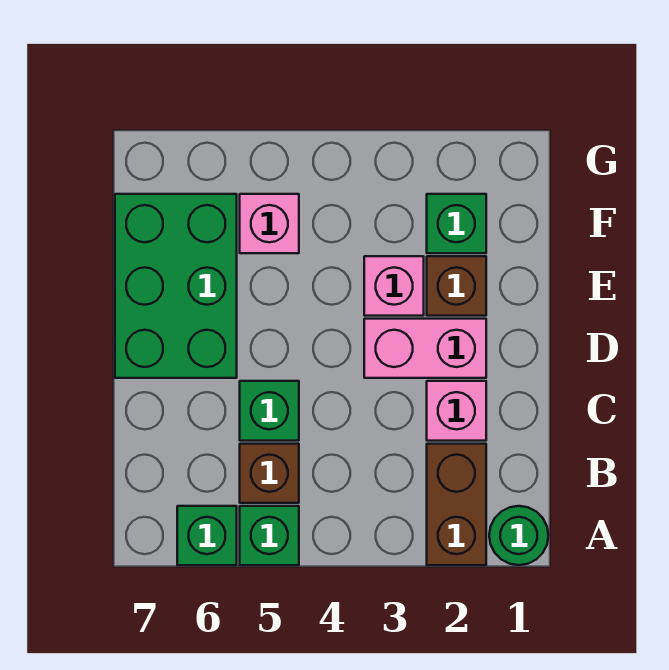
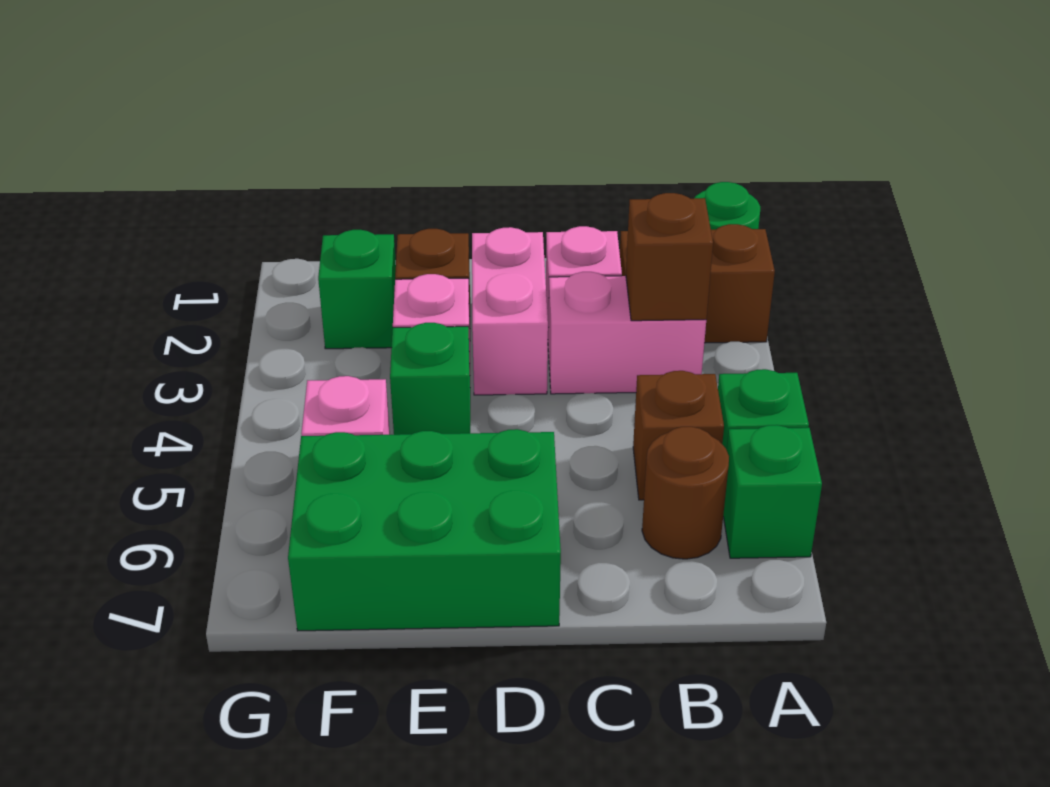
none -> pink brick B3:C3 level 1
none -> brown brick B3 level 2
none -> brown round brick B6 level 1
green brick C5 level 1 -> green brick E4 level 1

